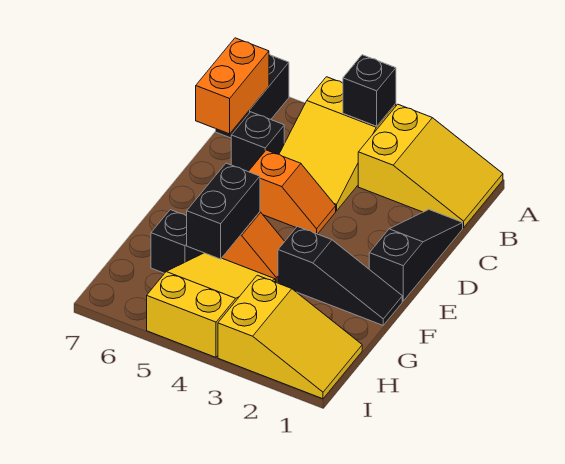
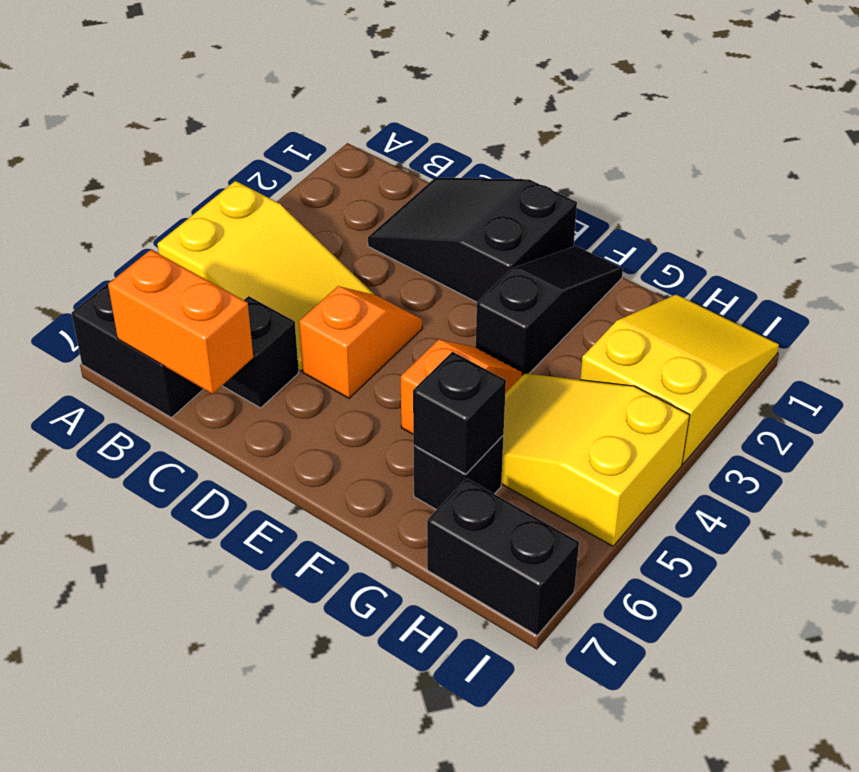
yellow slope A1:B3 level 1 top 3 -> none
black brick A4 level 2 -> black brick G6 level 2
black slope C1:E1 level 1 top E -> black slope C1:E2 level 1 top E
black brick F5:G5 level 2 -> black brick H7:I7 level 1

